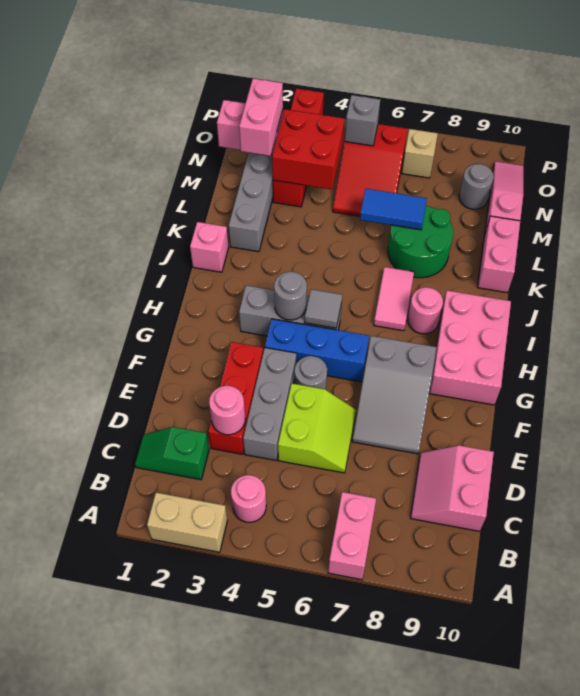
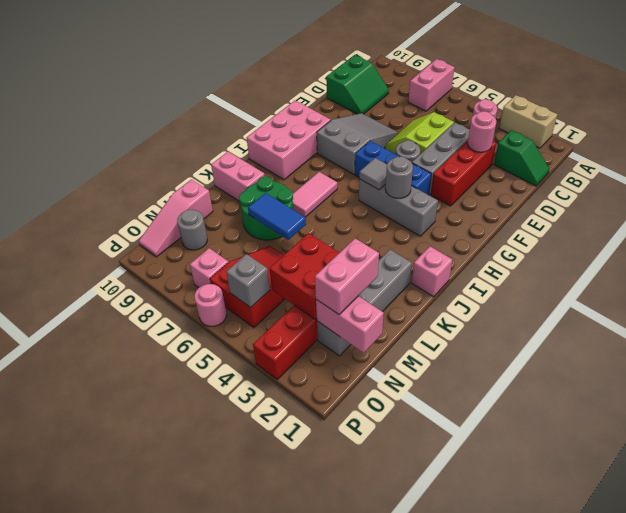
pink slope C9:D10 level 1 top 10 -> green slope C9:D10 level 1 top 10
pink round brick I8 level 1 -> pink round brick P6 level 1
pink brick K10:L10 level 1 -> pink brick K9:K10 level 1
tan brick O7 level 1 -> pink brick O7 level 1

